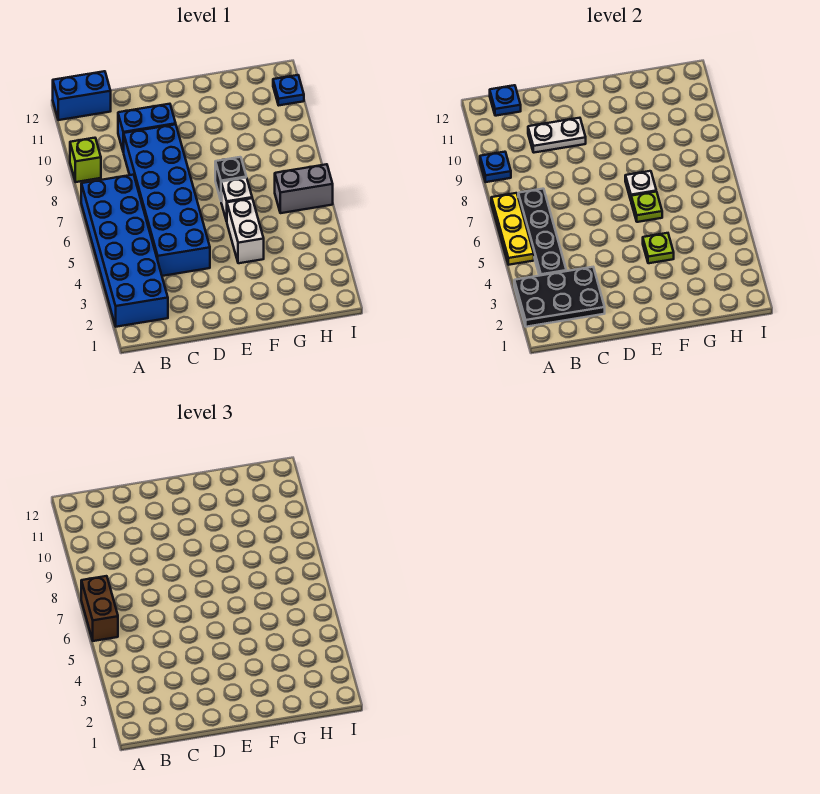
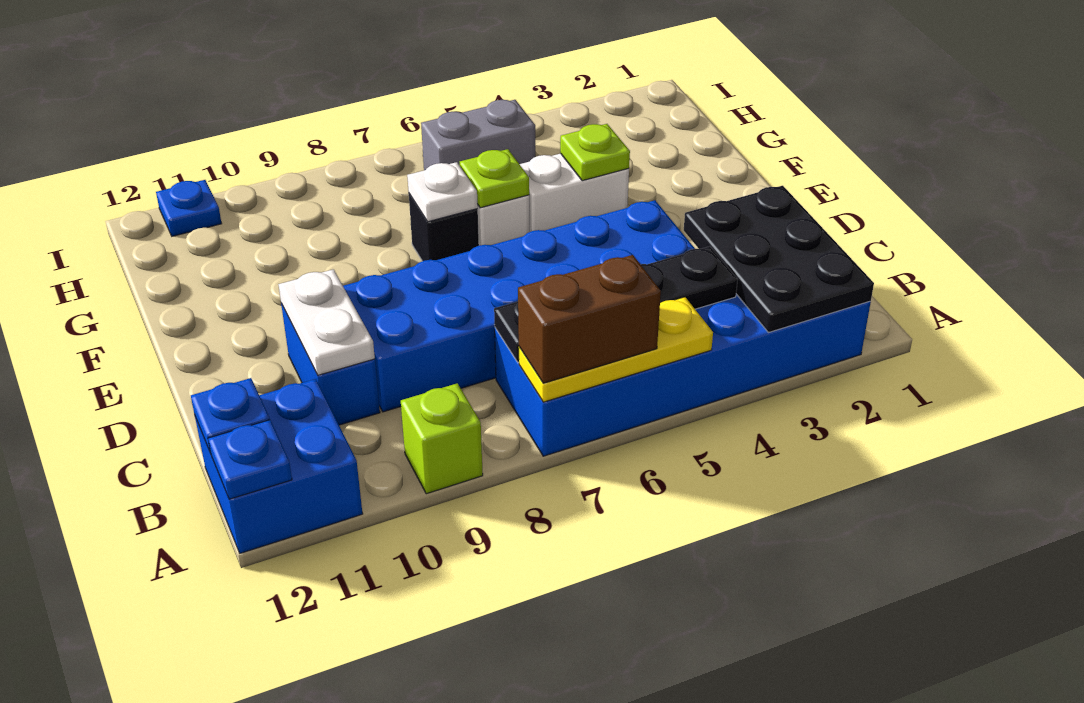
blue plate A9 level 2 -> blue plate A12 level 2
blue brick A12:B12 level 1 -> blue brick A11:B12 level 1
grey brick H6:I6 level 1 -> grey brick H5:H6 level 1

